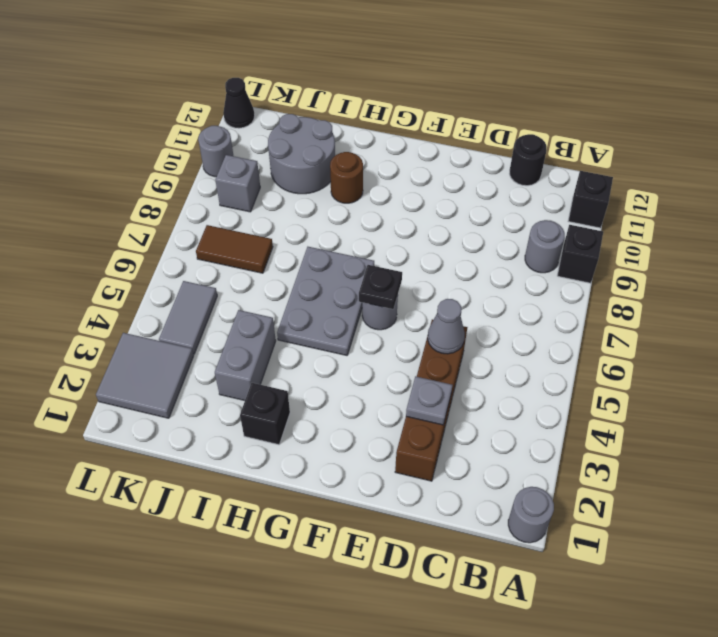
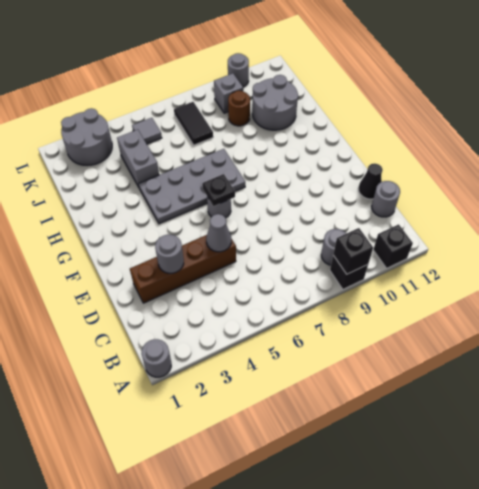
black round brick C12 level 1 -> grey round brick C12 level 1
grey plate D3 level 2 -> grey round brick D3 level 2
grey plate G5:H7 level 1 -> grey plate G4:H7 level 1
black brick H2 level 1 -> black brick A9 level 2
brown round brick H10 level 1 -> brown round brick J9 level 1
grey brick I3:I4 level 1 -> grey brick I4:J4 level 1
brown tile J7:K7 level 1 -> black tile J7:K7 level 1
grey tile K2:L3 level 1 -> grey round brick K2:L3 level 1
grey tile K4:K5 level 1 -> grey tile K5 level 1
black cone L12 level 1 -> black cone D12 level 1

